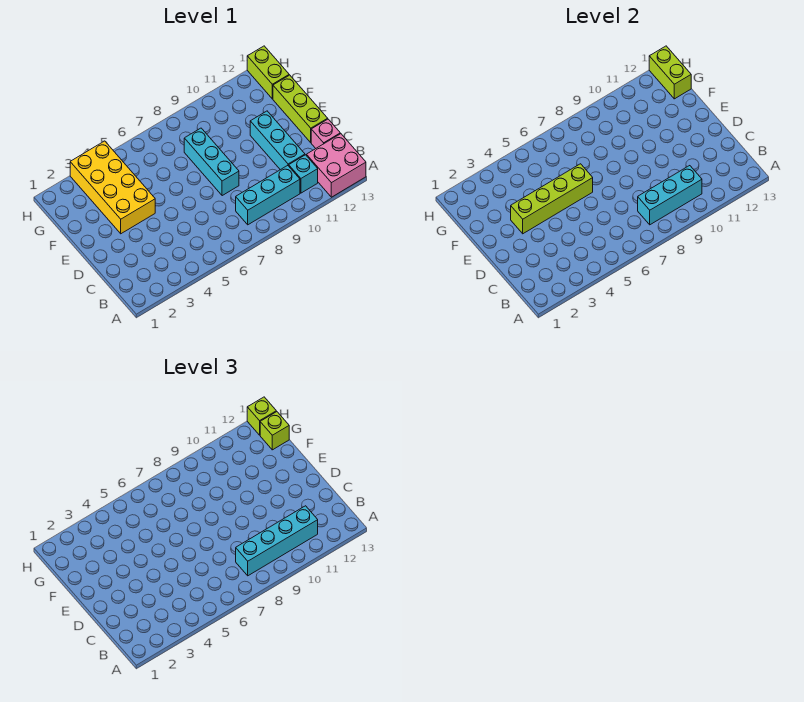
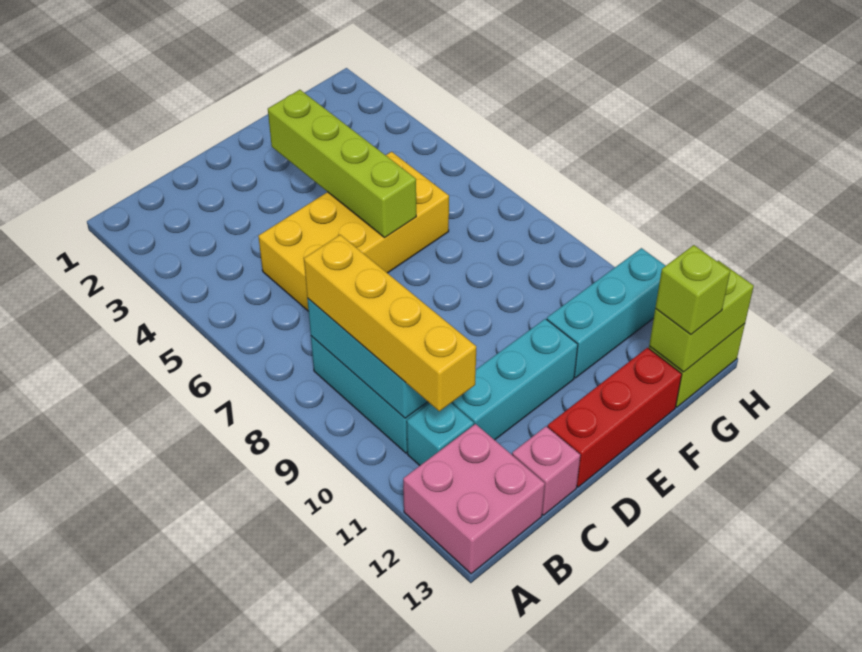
cyan brick B8:B11 level 3 -> yellow brick B8:B11 level 3
cyan brick D8:F8 level 1 -> cyan brick F11:H11 level 1
lime brick D13:F13 level 1 -> red brick D13:F13 level 1
yellow brick E3:H4 level 1 -> yellow brick C5:F6 level 1
lime brick H13 level 3 -> none

